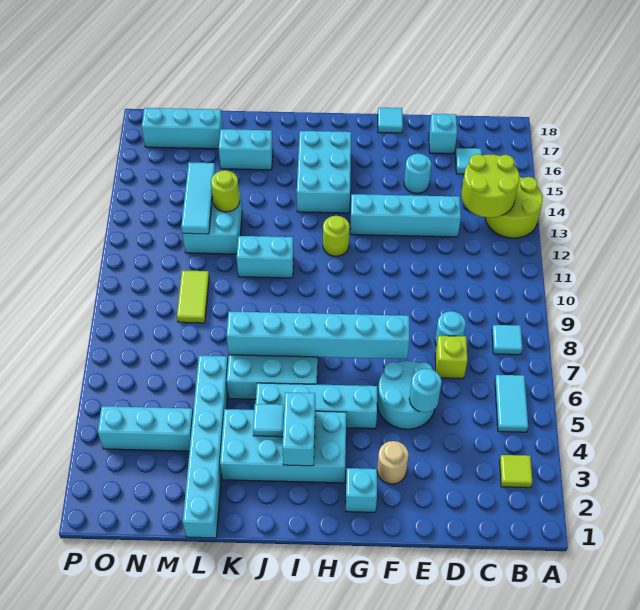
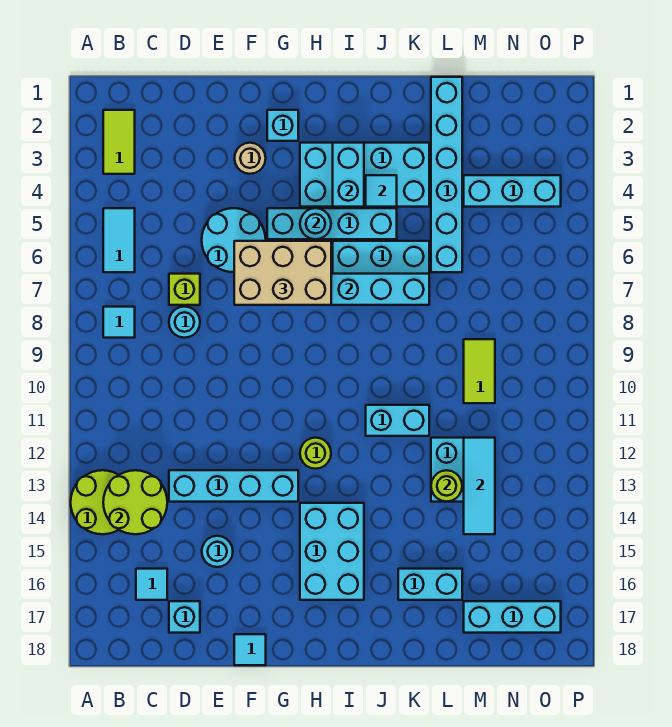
lime tile B3 level 1 -> lime tile B2:B3 level 1
cyan round brick E5 level 2 -> cyan round brick H5 level 2
none -> tan brick F6:H7 level 3

